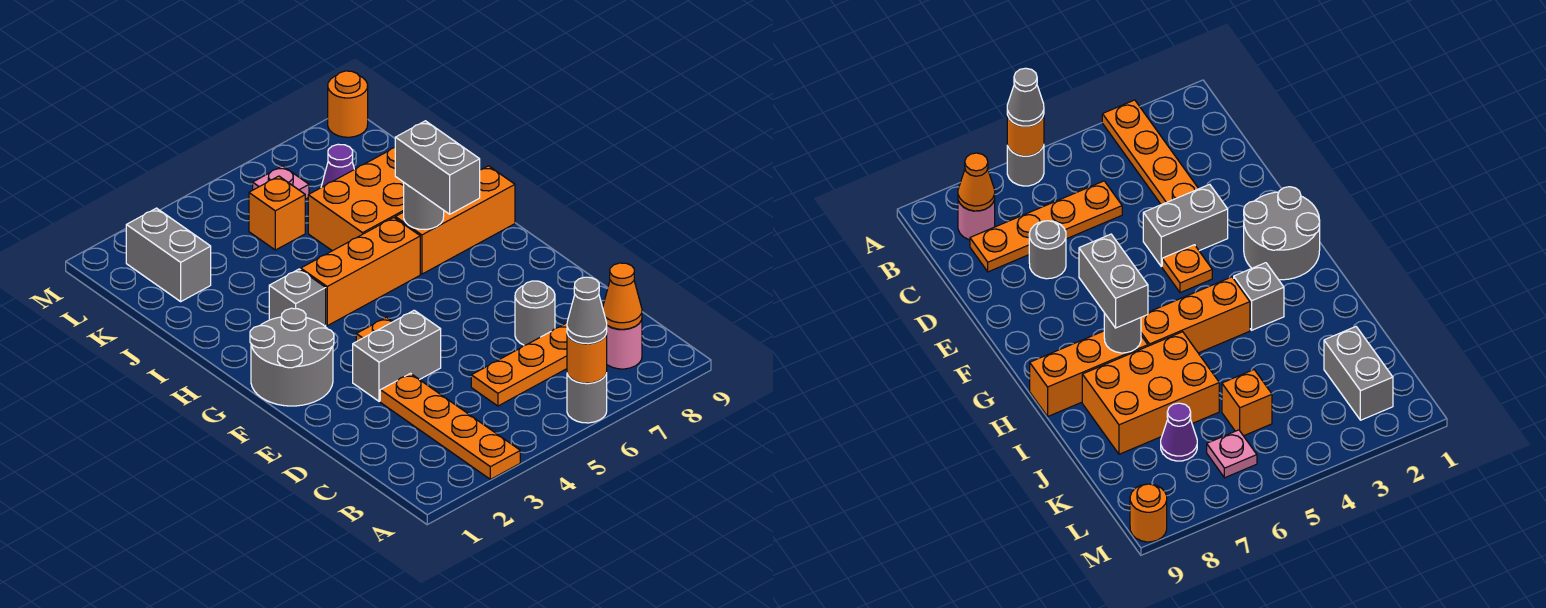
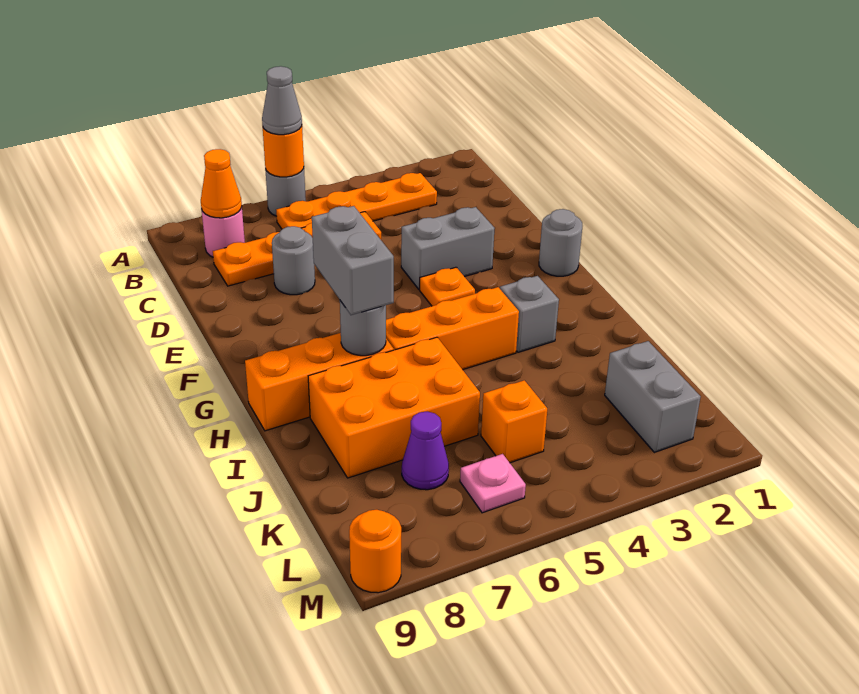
orange plate A3:D3 level 1 -> orange plate B3:B6 level 1
grey round brick F1:G2 level 1 -> grey round brick F1 level 1

